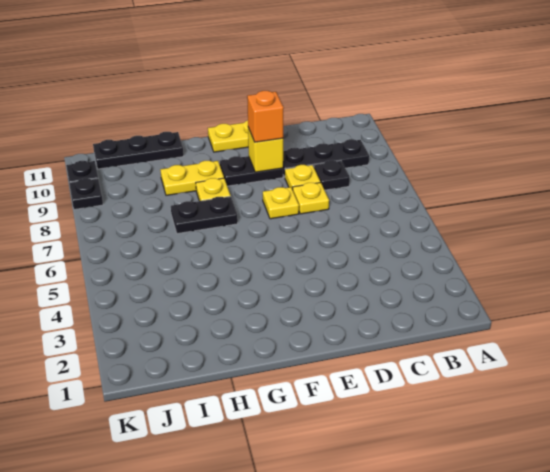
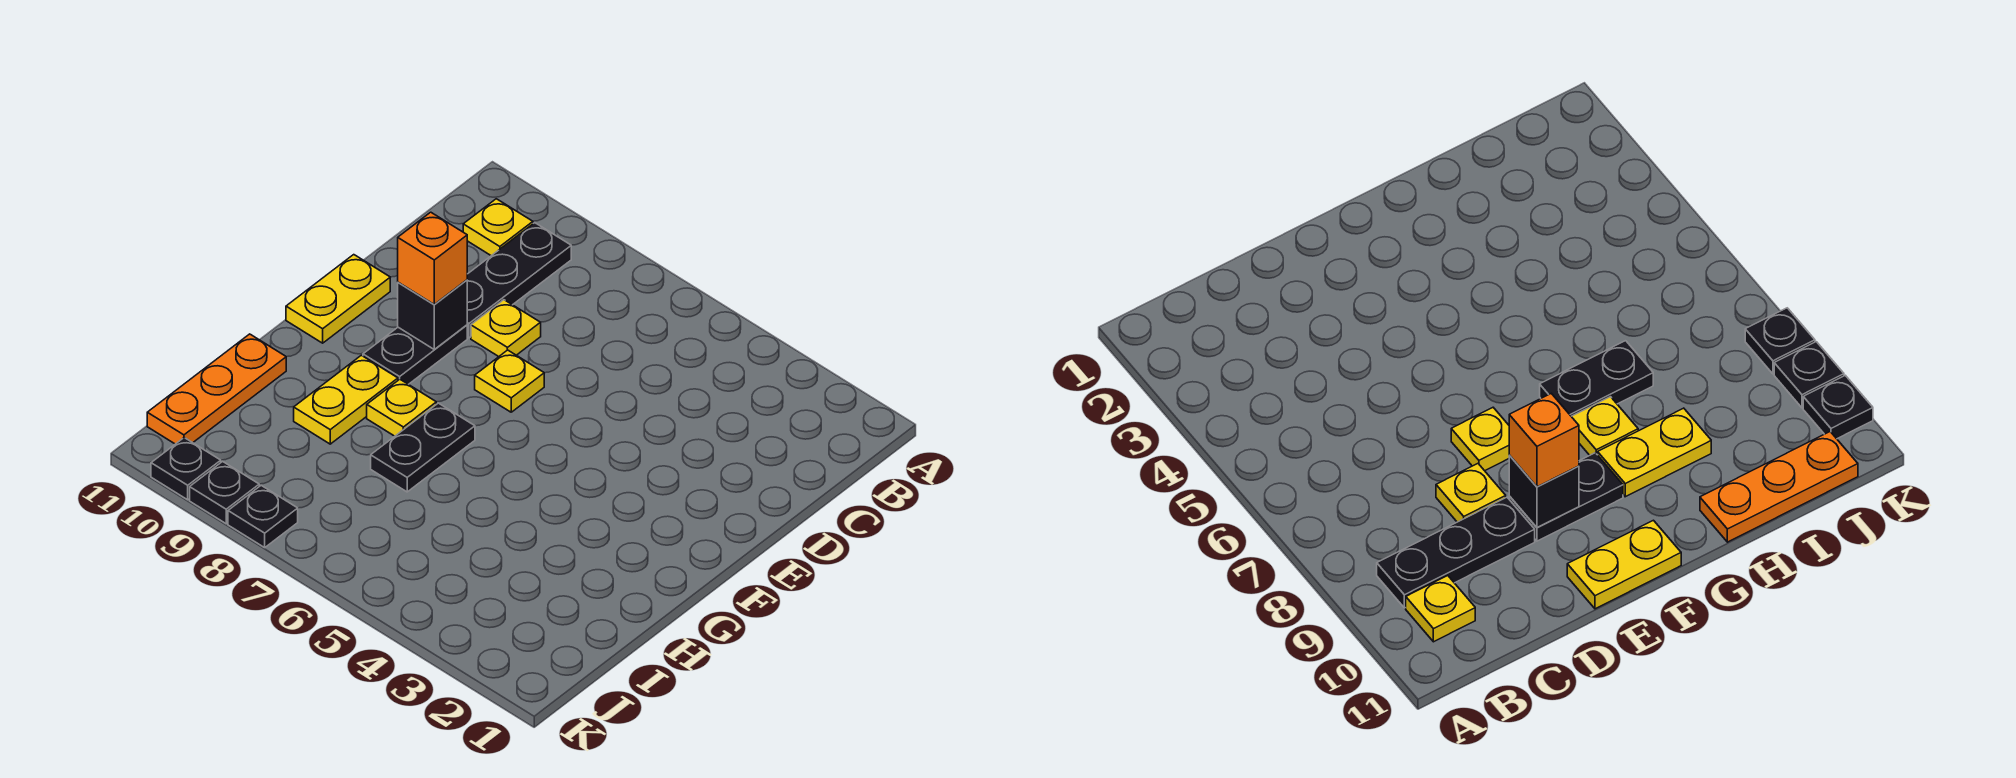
black plate C8 level 1 -> black plate K8 level 1
yellow plate D7 level 1 -> yellow plate B10 level 1
yellow brick E9 level 2 -> black brick E9 level 2
black plate H11:J11 level 1 -> orange plate H11:J11 level 1

